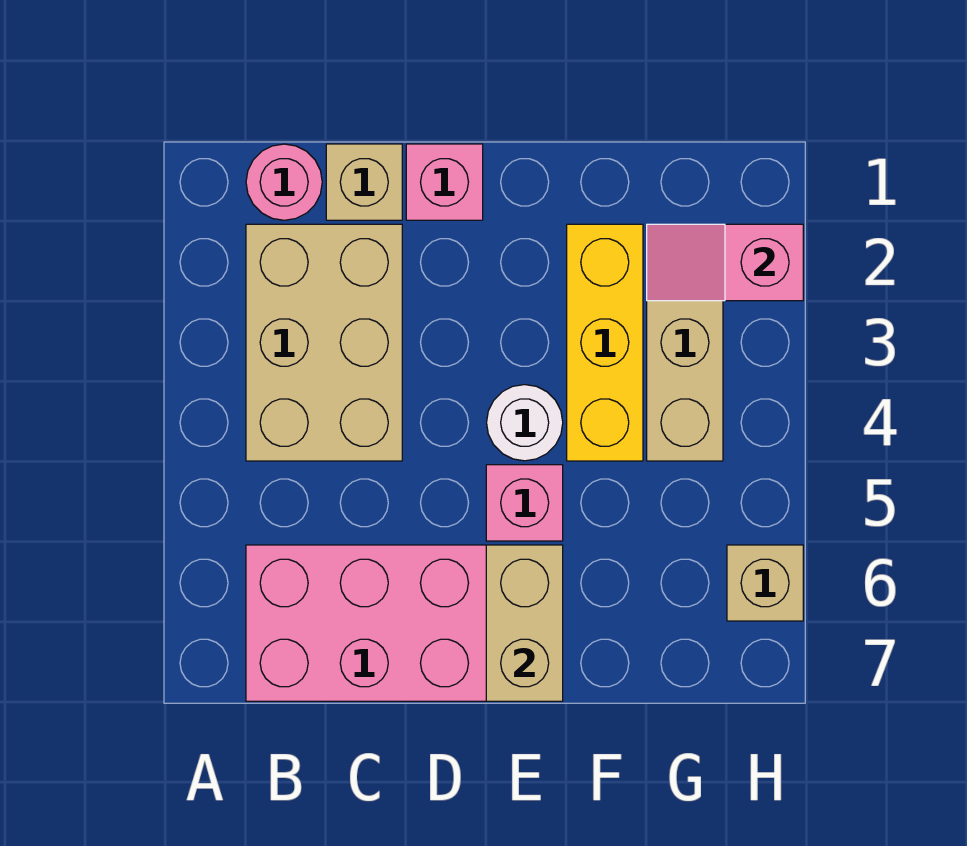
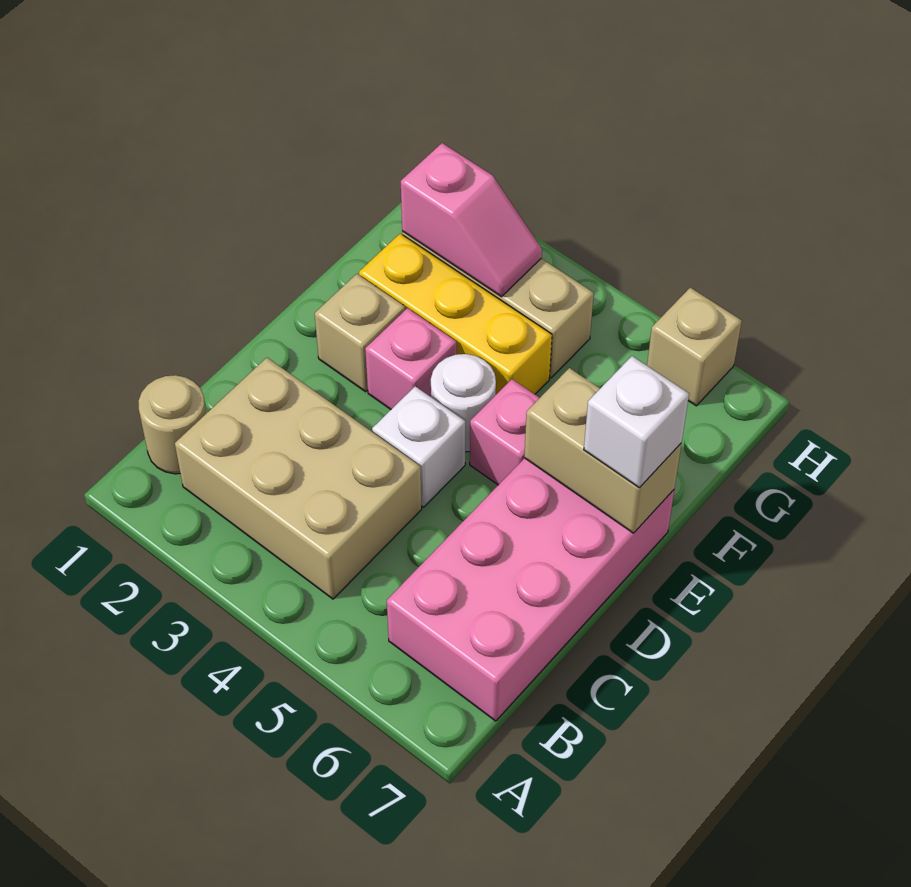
pink round brick B1 level 1 -> tan round brick B1 level 1
tan brick C1 level 1 -> tan brick E2 level 1
pink brick D1 level 1 -> pink brick E3 level 1
none -> white brick D4 level 1
none -> white brick E7 level 3
pink slope G2:H2 level 2 top H -> pink slope G2:G3 level 2 top 2

